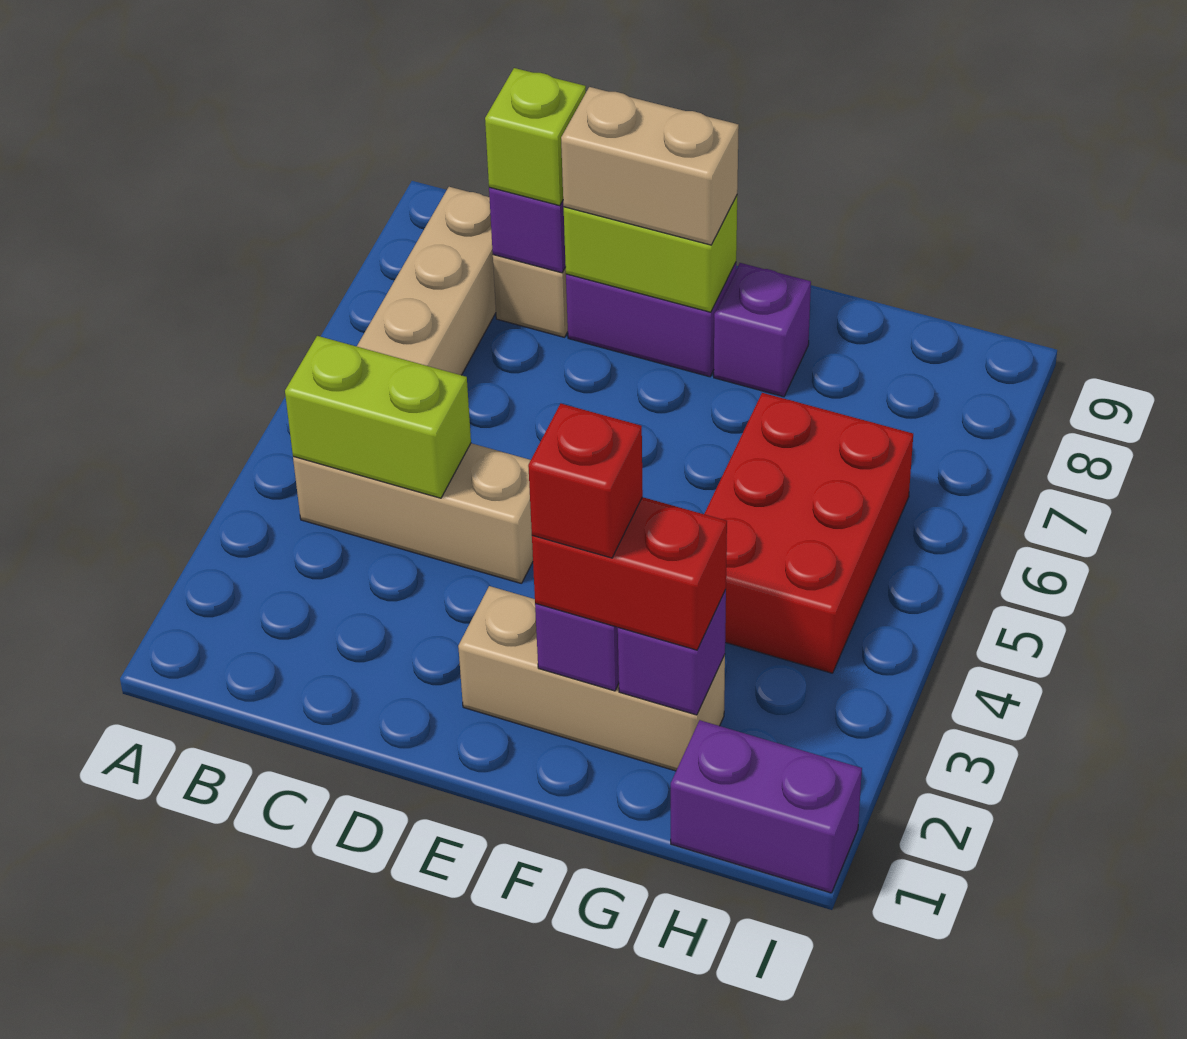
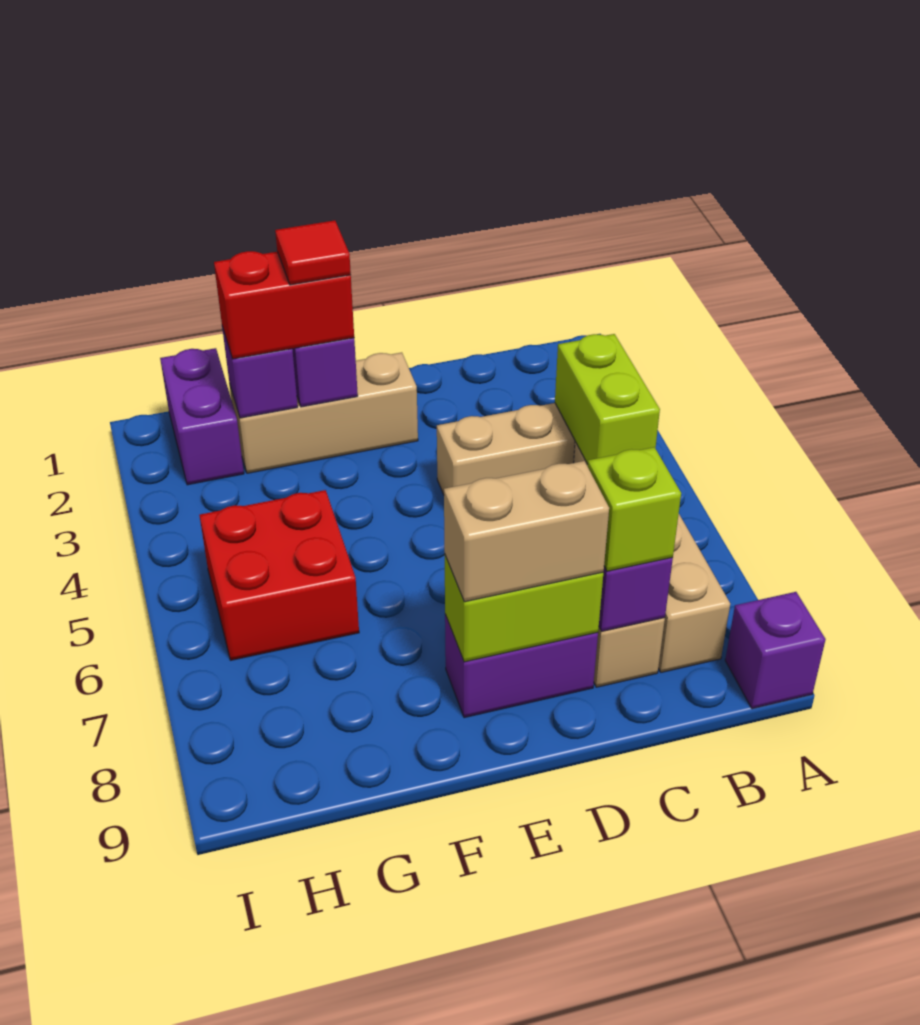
lime brick B4:C4 level 2 -> lime brick B4:B5 level 2
red brick F2 level 4 -> red tile F2 level 4
purple brick F8 level 1 -> purple brick A9 level 1
red brick G4:H6 level 1 -> red brick G5:H6 level 1
purple brick H1:I1 level 1 -> purple brick H1:H2 level 1

